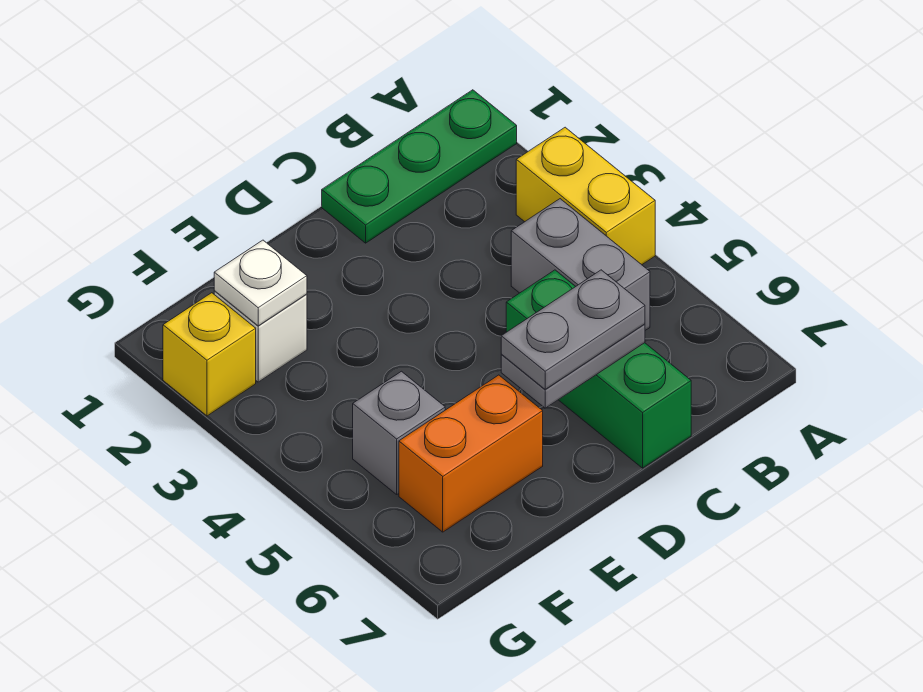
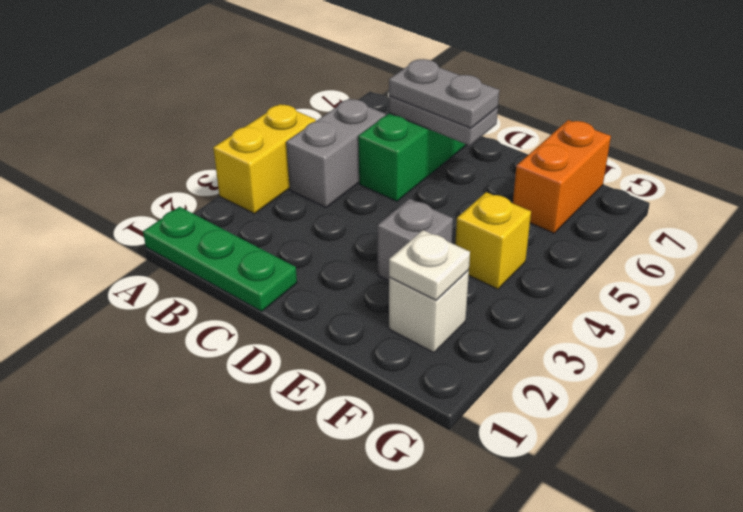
orange brick E6:F6 level 1 -> orange brick F6:F7 level 1
grey brick F5 level 1 -> grey brick E3 level 1
yellow brick G2 level 1 -> yellow brick F4 level 1

